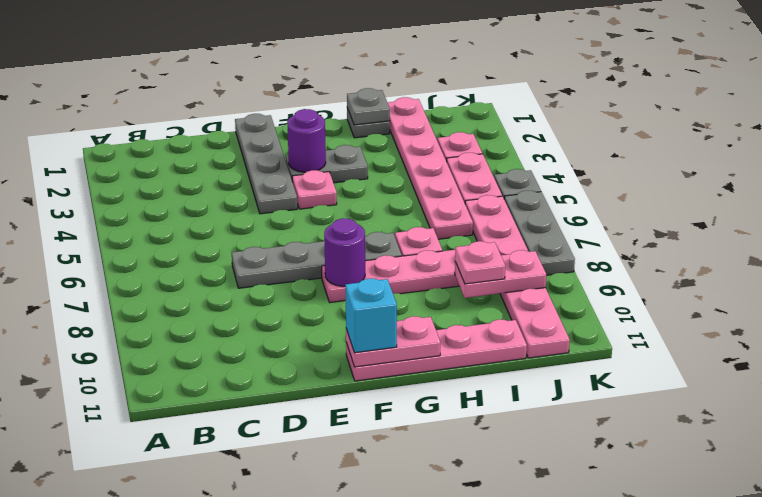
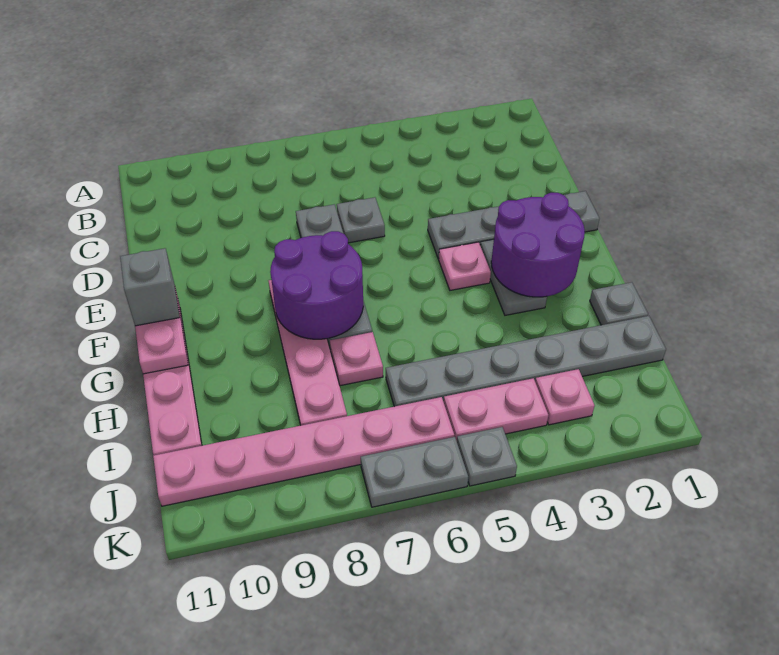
purple round brick F3 level 2 -> purple round brick F2:G3 level 2
purple round brick F8 level 2 -> purple round brick F7:G8 level 2
cyan brick F11 level 3 -> grey brick F11 level 3
grey plate H1 level 2 -> grey plate D6 level 1
pink plate I1:I6 level 1 -> grey plate I1:I6 level 1
pink plate I9:J9 level 2 -> none
pink plate I9 level 3 -> none
grey plate K6:K8 level 1 -> grey plate K6:K7 level 1

